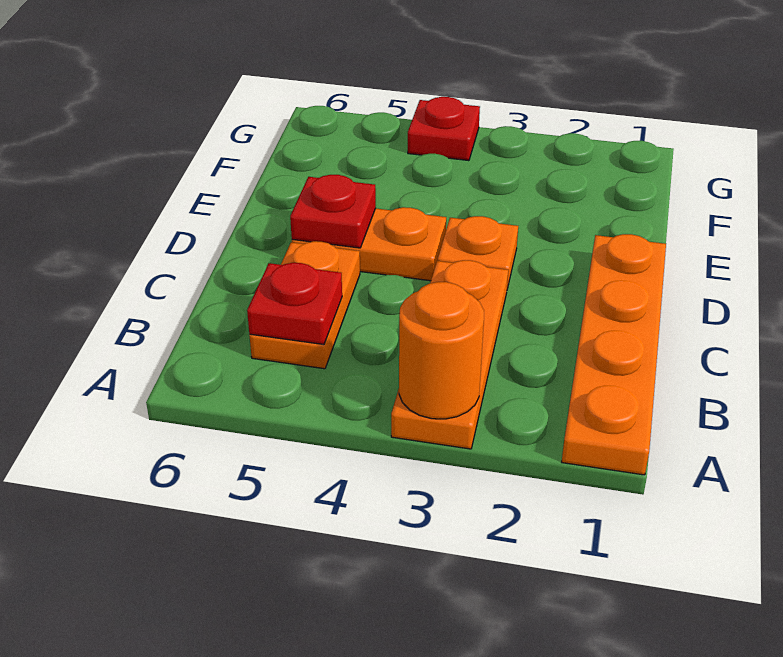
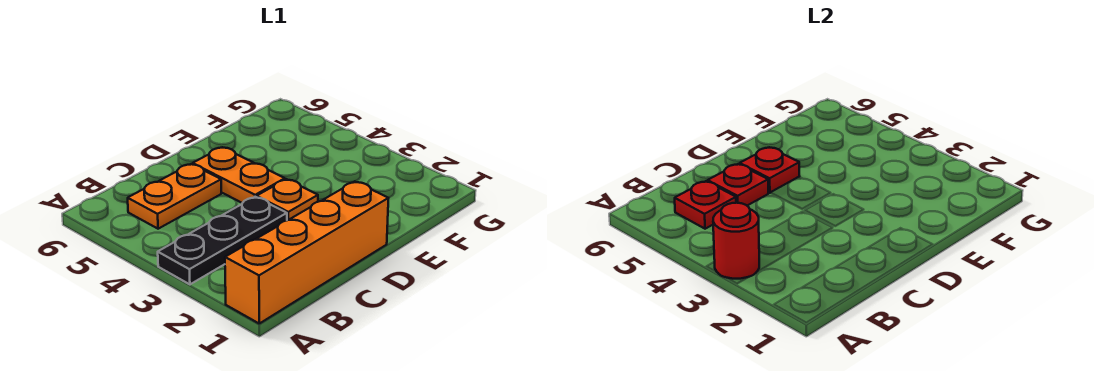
orange plate A1:D1 level 1 -> orange brick A1:D1 level 1
orange plate A3:C3 level 1 -> black plate A3:C3 level 1
orange round brick A3 level 2 -> red round brick A3 level 2
red plate G4 level 1 -> red plate C5 level 2

